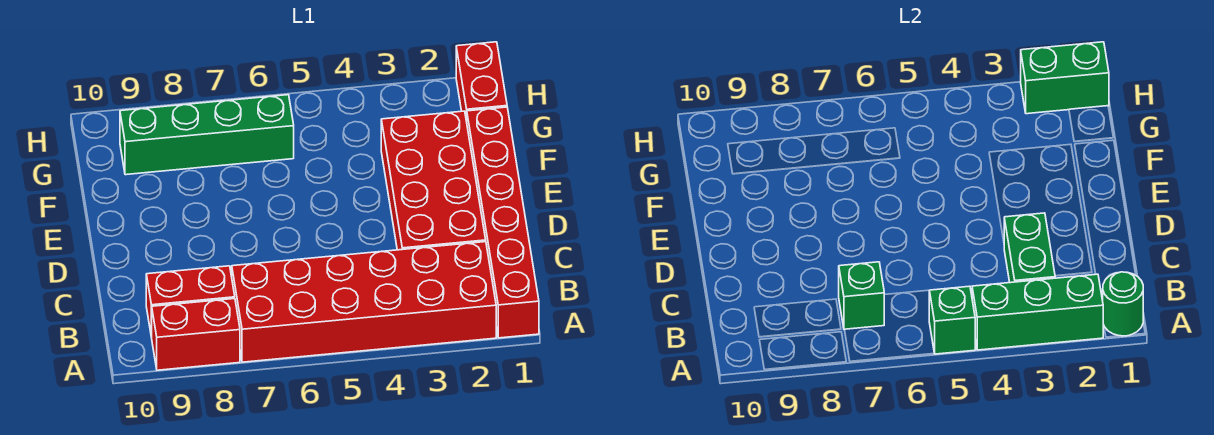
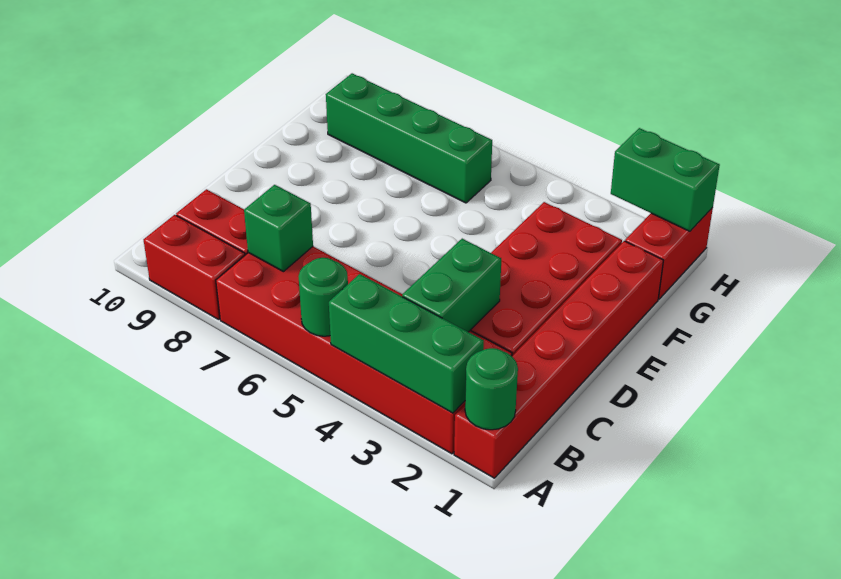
green brick A5 level 2 -> green round brick A5 level 2

